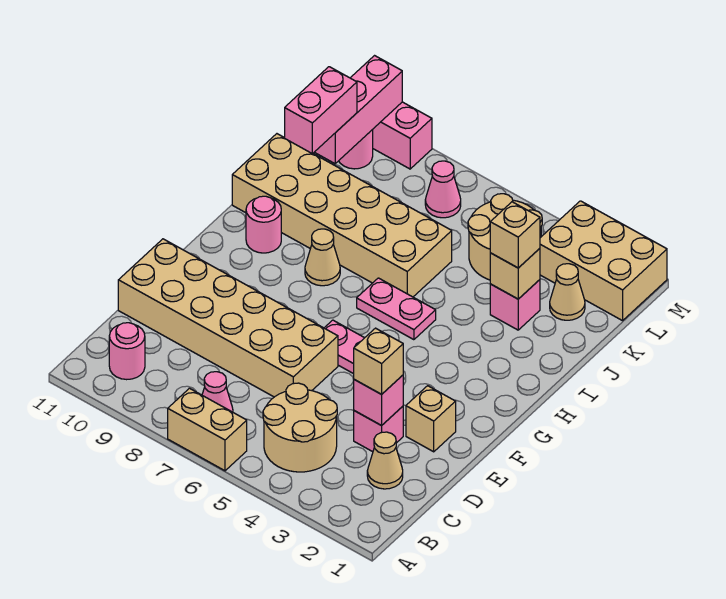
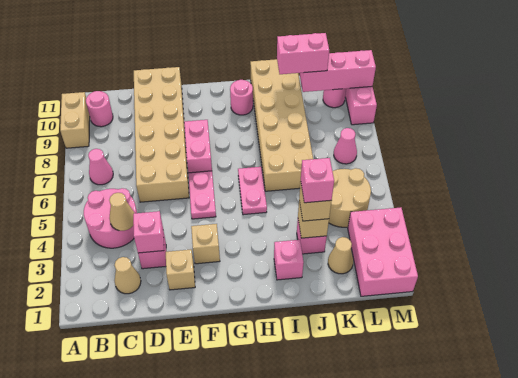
tan brick A6:A7 level 1 -> tan brick A9:A10 level 1
tan round brick B4:C5 level 1 -> pink round brick B4:C5 level 1
tan brick D3 level 3 -> tan brick F3 level 1
none -> pink brick F7:F8 level 1
tan cone H8 level 1 -> tan cone C4 level 2
none -> pink brick I2 level 1
none -> pink brick J3 level 4
tan brick L1:M3 level 1 -> pink brick L1:M3 level 1

